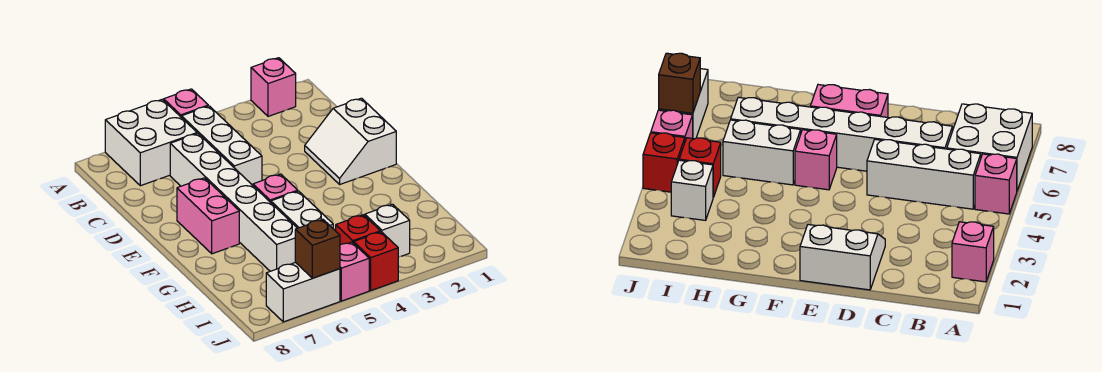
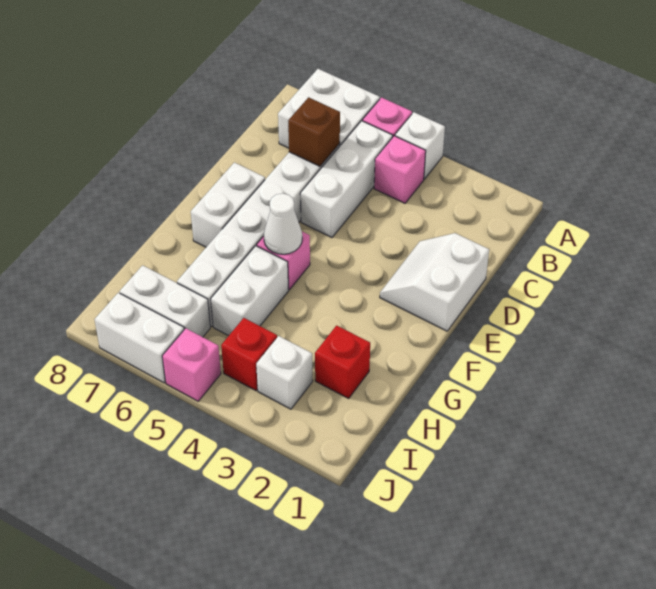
pink brick A2 level 1 -> pink brick B4 level 1
none -> white brick A4 level 1
pink brick E7:F7 level 1 -> white brick E7:F7 level 1
none -> white cone F5 level 2
none -> white brick I6:I7 level 1
red brick J4 level 1 -> red brick H2 level 1
brown brick J6 level 2 -> brown brick C6 level 2

